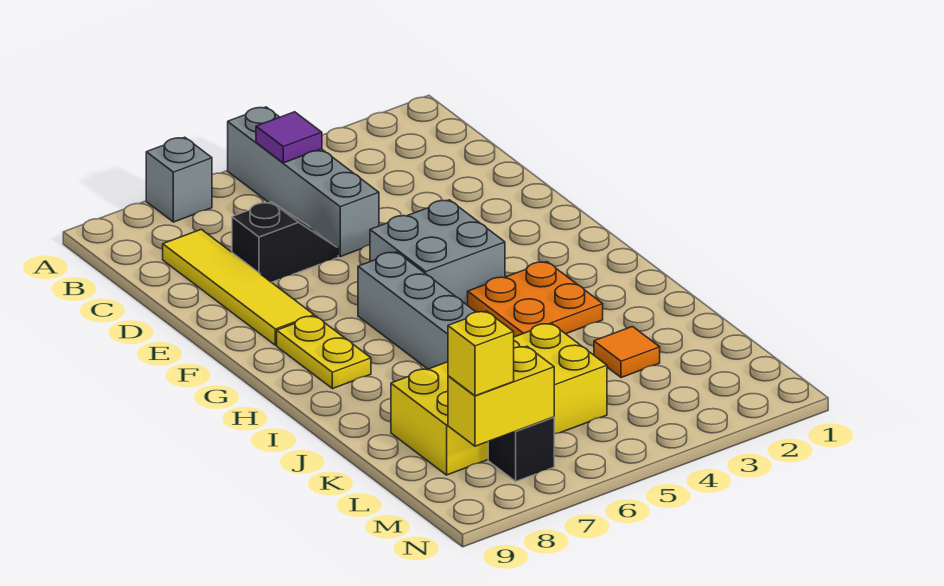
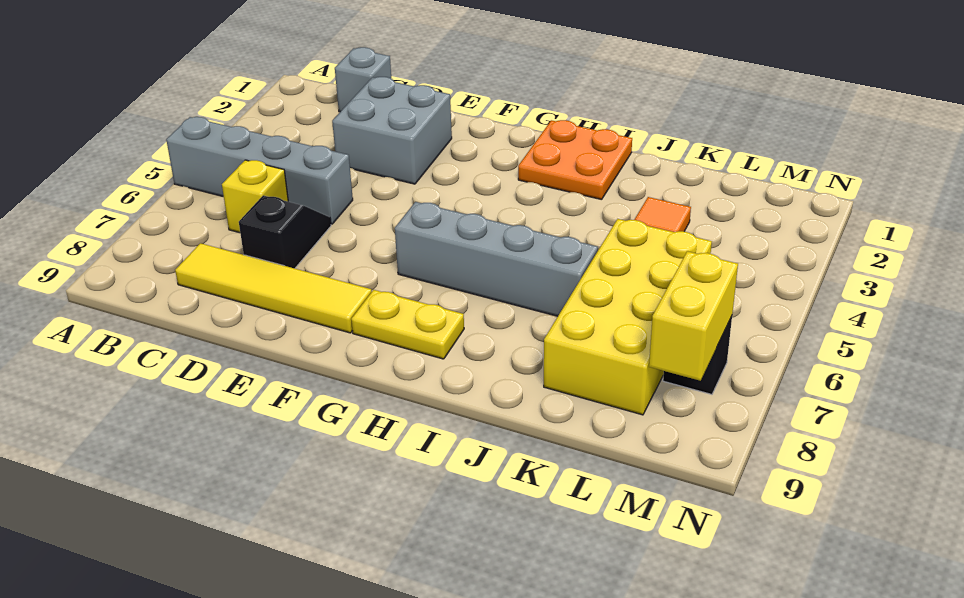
grey brick A7 level 1 -> grey brick C1 level 1
purple tile B5 level 2 -> none
grey brick F4:G5 level 1 -> grey brick D2:E3 level 1
orange plate H3:I4 level 1 -> orange plate H1:I2 level 1
yellow brick M8 level 3 -> yellow brick C6 level 1

